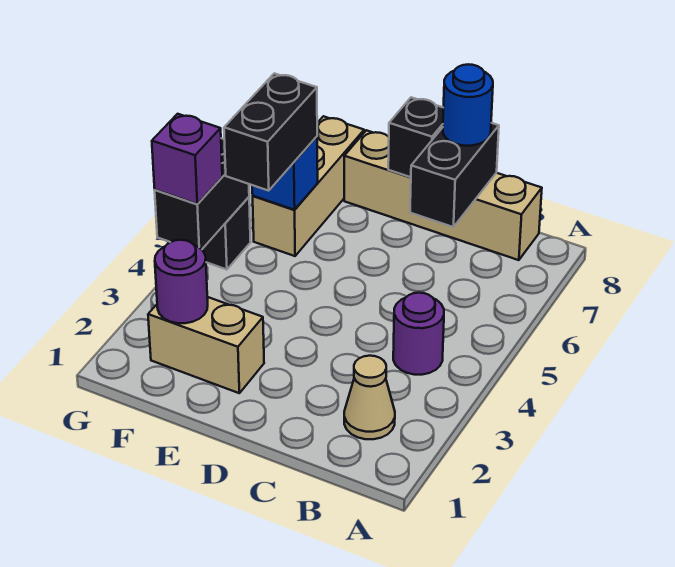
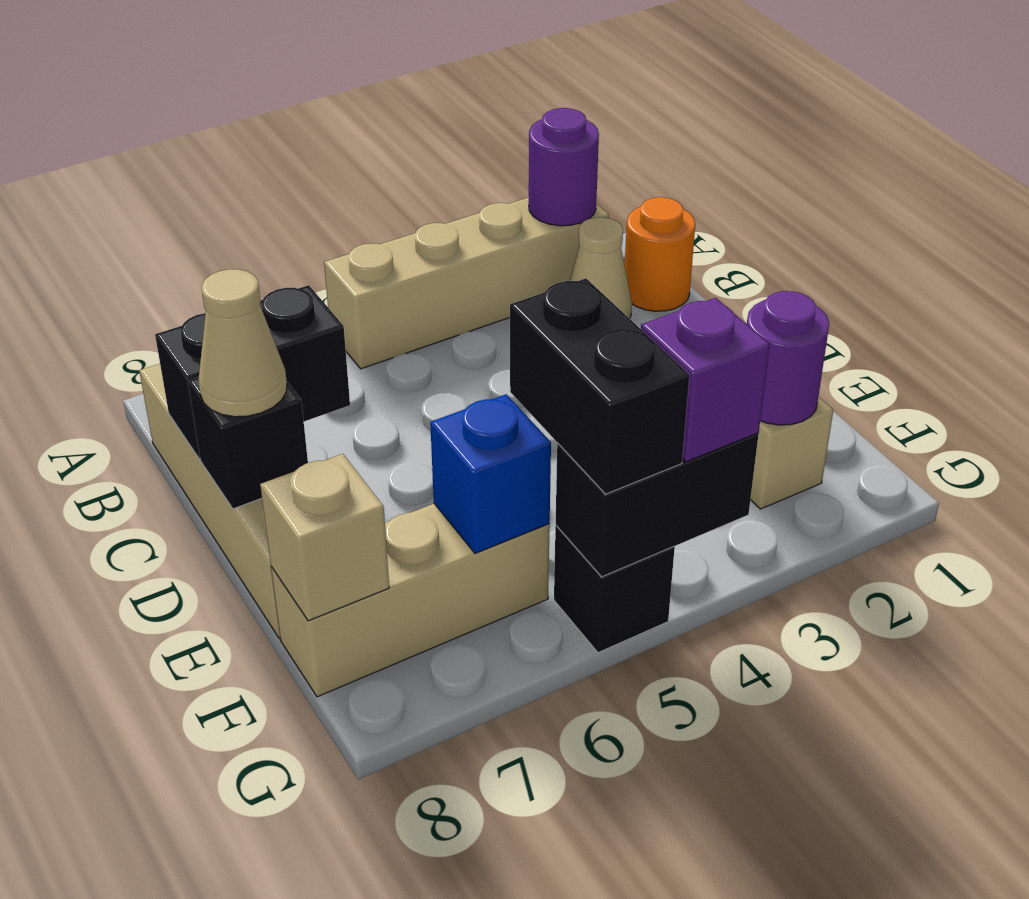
none -> tan brick A2:A5 level 1
none -> orange round brick B1 level 1
purple round brick B4 level 1 -> purple round brick A2 level 2
blue round brick C8 level 3 -> none
none -> tan cone D8 level 3
black brick F5:F6 level 3 -> black brick F5:G5 level 3
none -> tan brick F8 level 2

